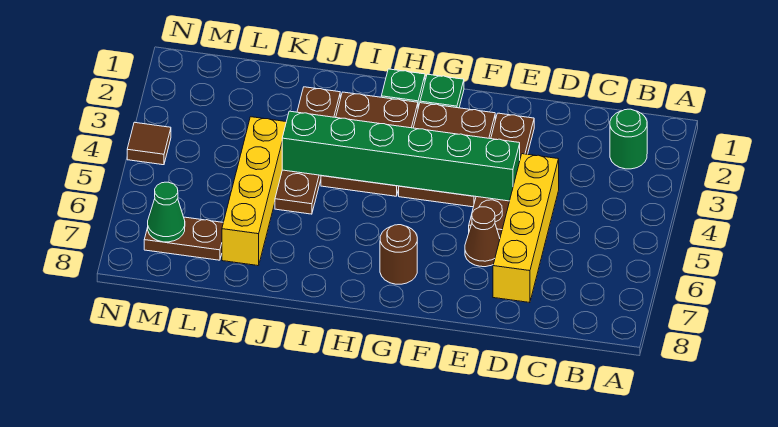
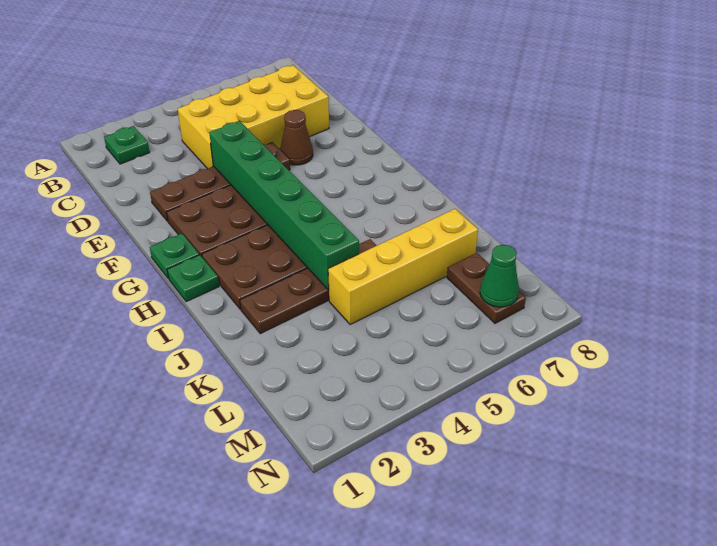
green round brick B2 level 1 -> green plate B2 level 1
yellow brick D4:D7 level 1 -> yellow brick C4:D7 level 1
brown round brick G7 level 1 -> none
brown tile N4 level 1 -> none

